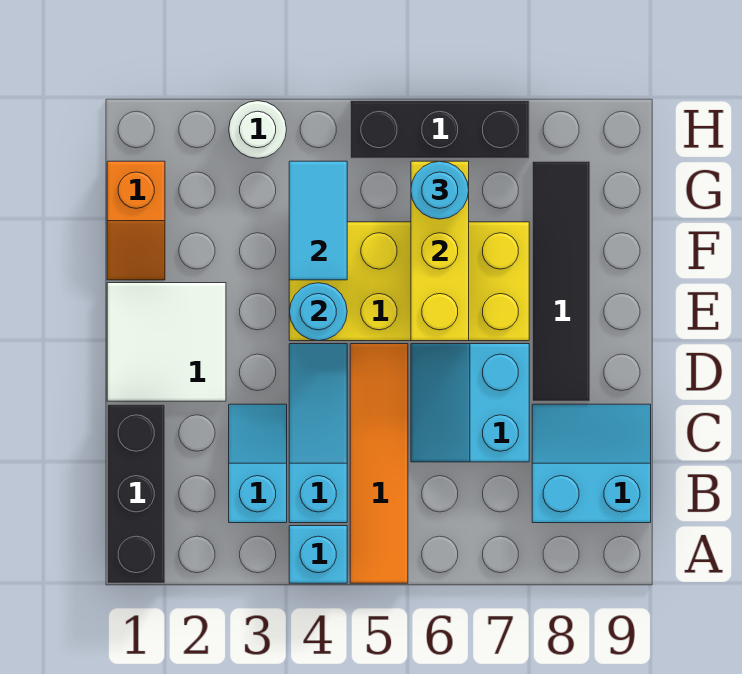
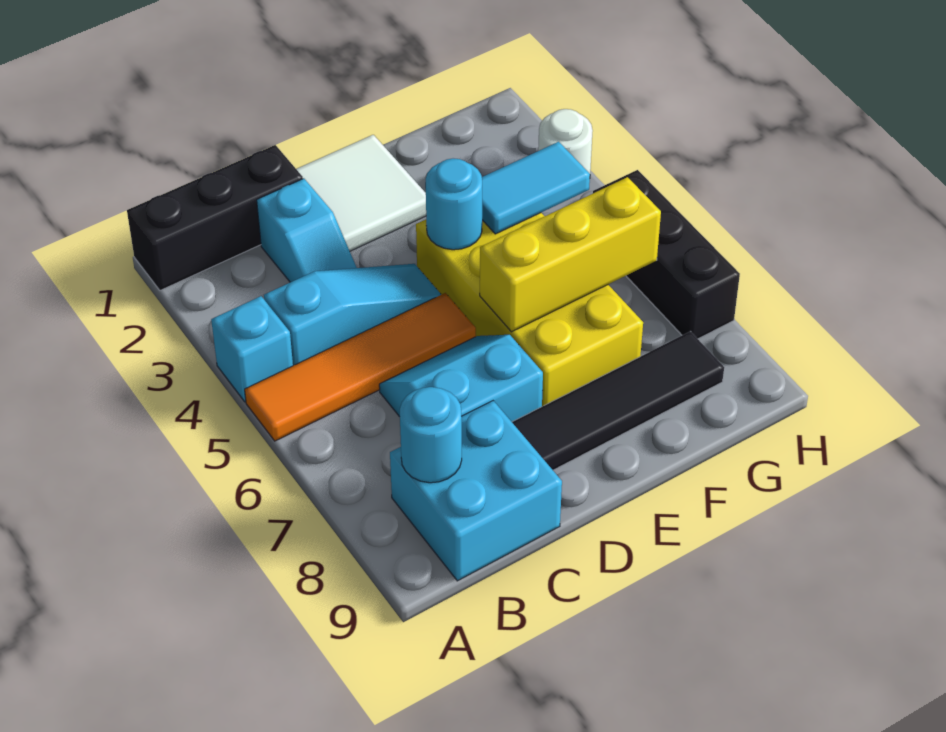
cyan slope B3:C3 level 1 top B -> cyan slope C2:C3 level 1 top 2
cyan slope B8:C9 level 1 top B -> cyan brick B8:C9 level 1
orange slope F1:G1 level 1 top G -> none
cyan round brick G6 level 3 -> cyan round brick B8 level 2

